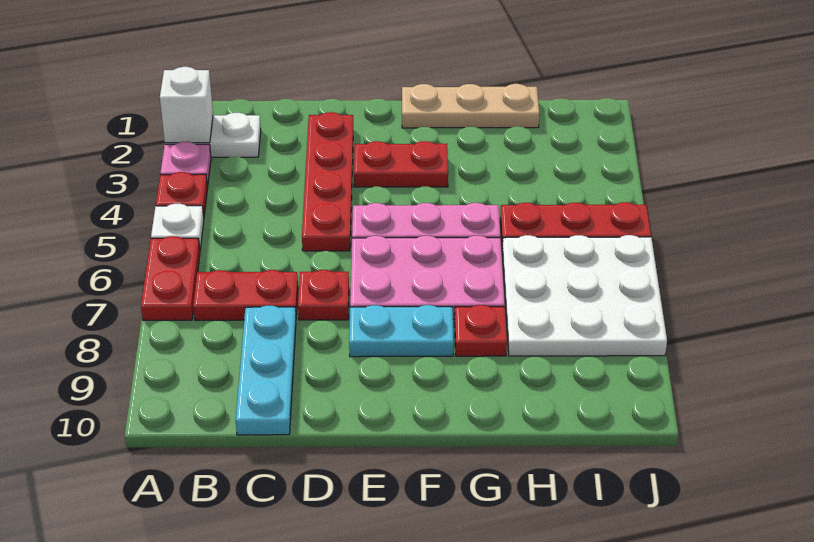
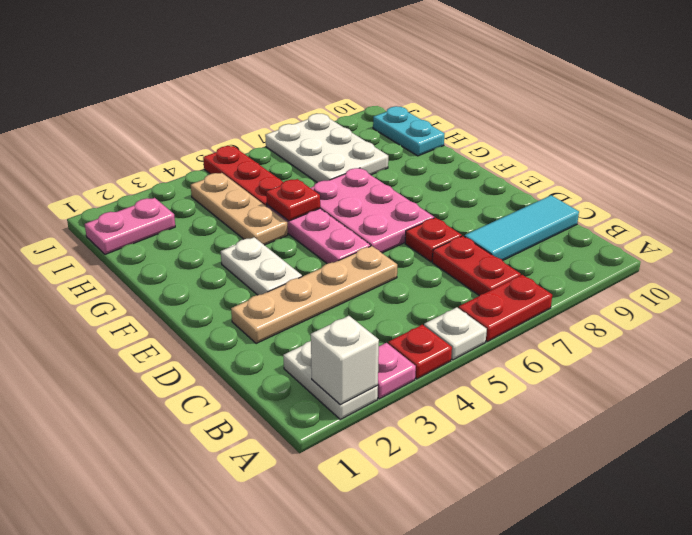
cyan plate C8:C10 level 1 -> cyan tile C8:C10 level 1
red plate D2:D5 level 1 -> tan plate D2:D5 level 1
red plate E3:F3 level 1 -> white plate E3:F3 level 1
cyan plate E8:F8 level 1 -> cyan plate H10:I10 level 1
tan plate F1:H1 level 1 -> tan plate G4:I4 level 1
red plate G8 level 1 -> red plate G5 level 2
white plate H6:J8 level 1 -> white plate H7:J8 level 1
none -> pink plate I1:I2 level 1

